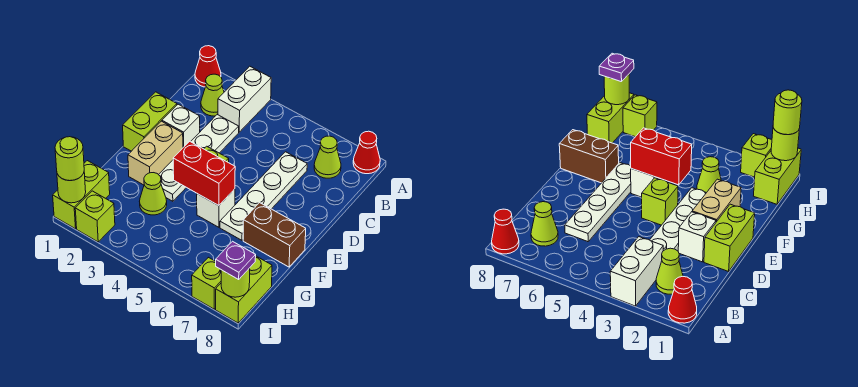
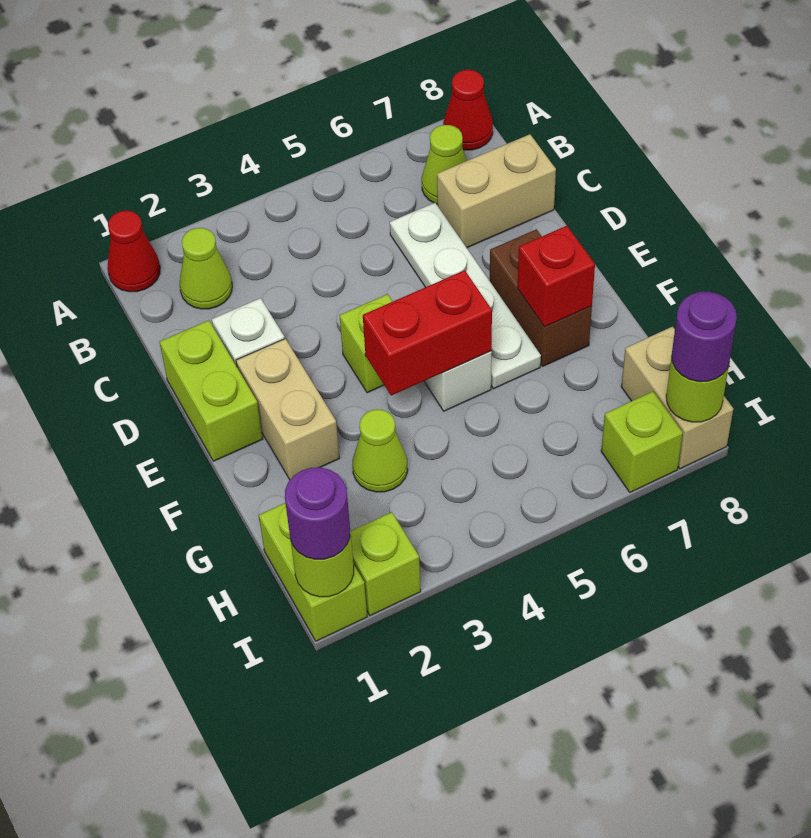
white brick A3:B3 level 1 -> none
white plate C3:F3 level 1 -> none
none -> tan brick C7:C8 level 1
brown brick F7:F8 level 1 -> brown brick E7:F7 level 1
none -> red brick F7 level 2
lime brick H8:I8 level 1 -> tan brick H8:I8 level 1
lime round brick I1 level 3 -> purple round brick I1 level 3
purple plate I8 level 3 -> purple round brick I8 level 3

